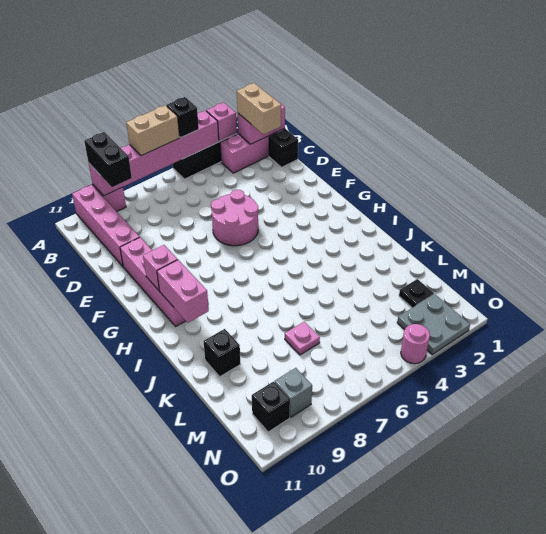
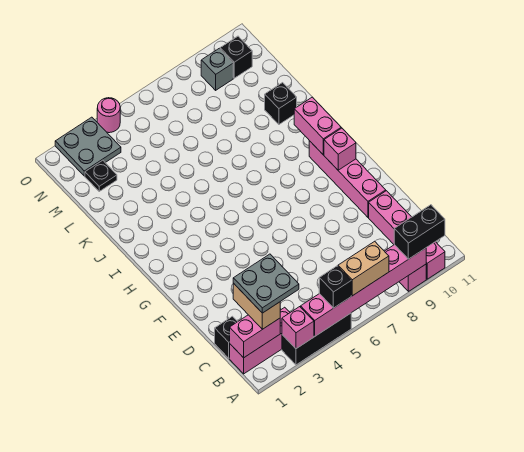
black brick A9:B9 level 3 -> black brick A9:A10 level 3
none -> grey plate B2:C3 level 4
pink round brick E5:F6 level 1 -> none
pink plate L7 level 1 -> none

